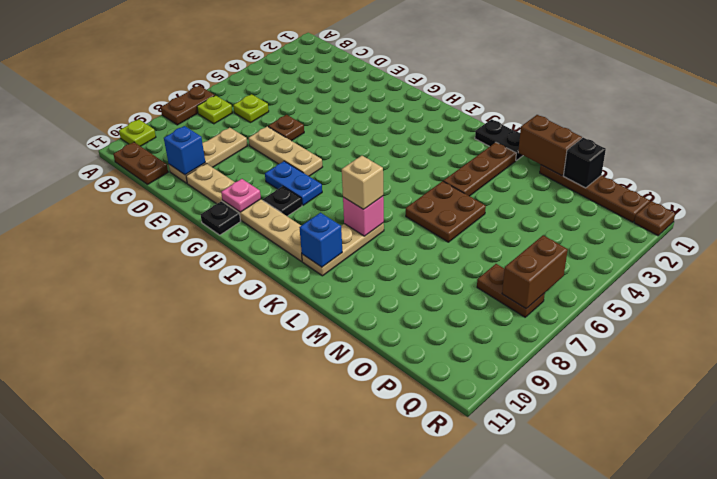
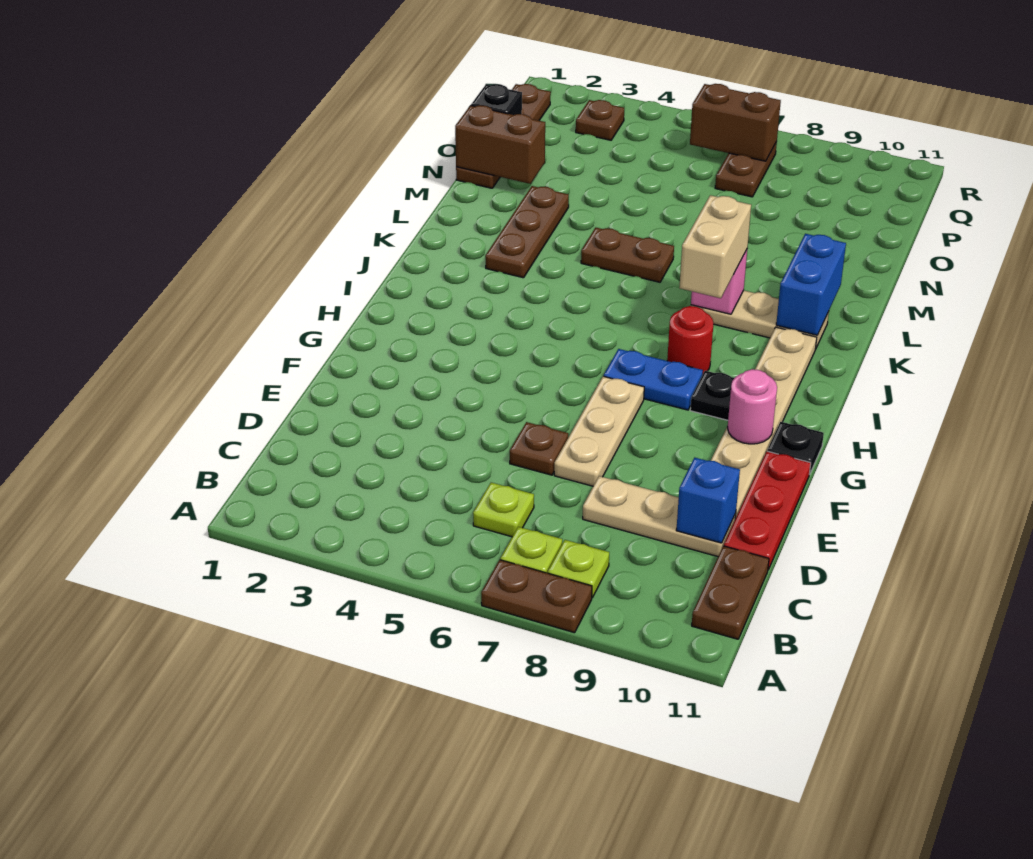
lime plate A10 level 1 -> lime plate B8 level 1
none -> red plate D11:F11 level 1
blue plate G8:H8 level 1 -> blue plate H7:H8 level 1
pink plate G10 level 2 -> pink round brick G10 level 2
none -> red round brick I8 level 1
black plate K1:L1 level 1 -> none
tan brick K8 level 3 -> tan brick J8:K8 level 3
blue brick K10 level 2 -> blue brick K10:L10 level 2
brown plate L2:L4 level 1 -> brown plate K3:M3 level 1
brown plate L5:M6 level 1 -> brown plate L5:L6 level 1
brown brick M1:N1 level 2 -> brown brick N1:N2 level 2
brown plate R1 level 1 -> brown plate Q3 level 1

